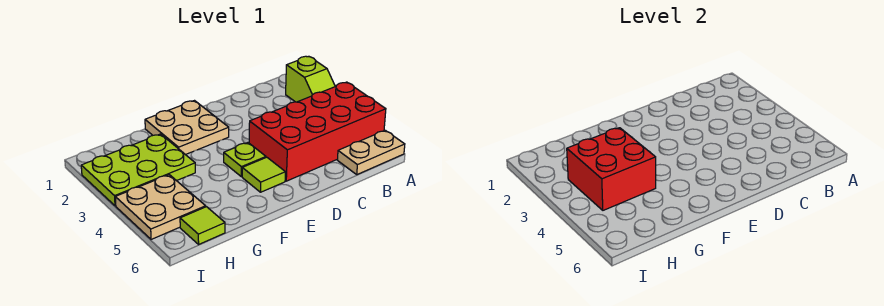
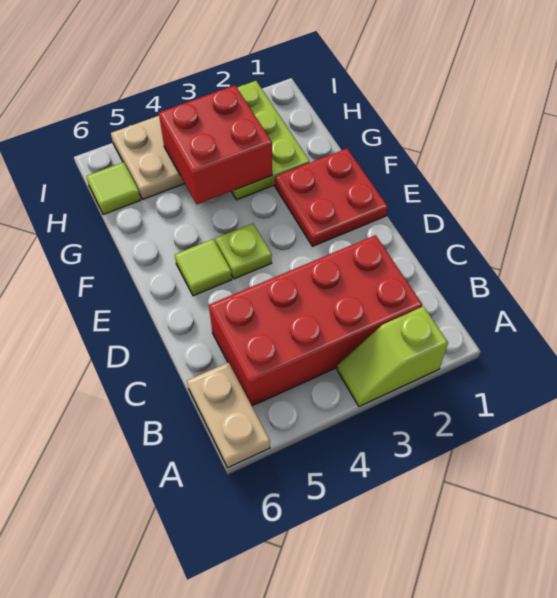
red brick A4:D5 level 1 -> red brick B2:C5 level 1
tan plate E1:F2 level 1 -> red plate E1:F2 level 1

